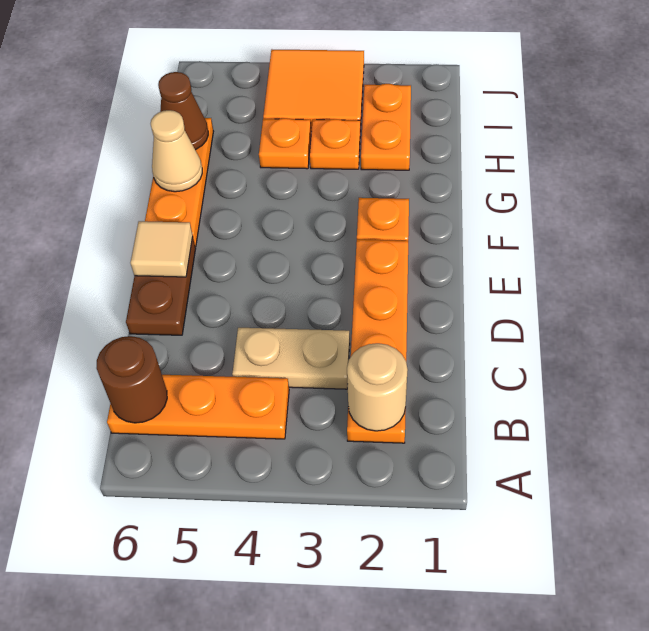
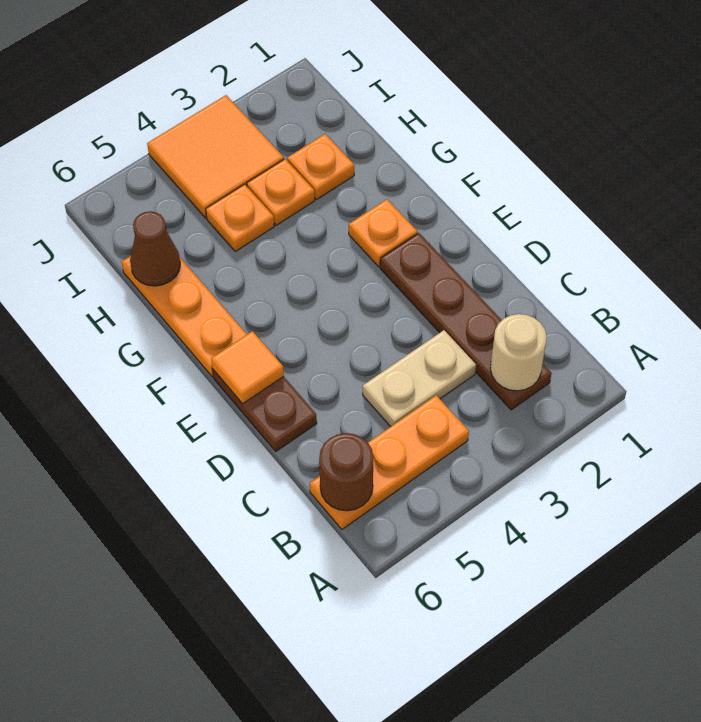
orange plate B2:E2 level 1 -> brown plate B2:E2 level 1
tan tile E6 level 2 -> orange tile E6 level 2
tan cone G6 level 2 -> none
orange plate H2:I2 level 1 -> orange plate H2 level 1

